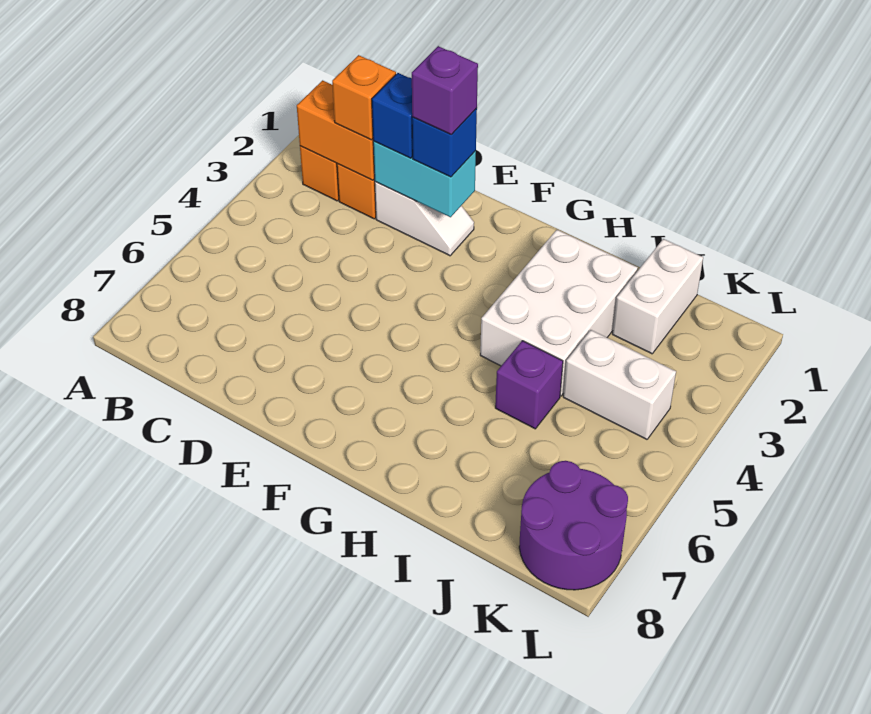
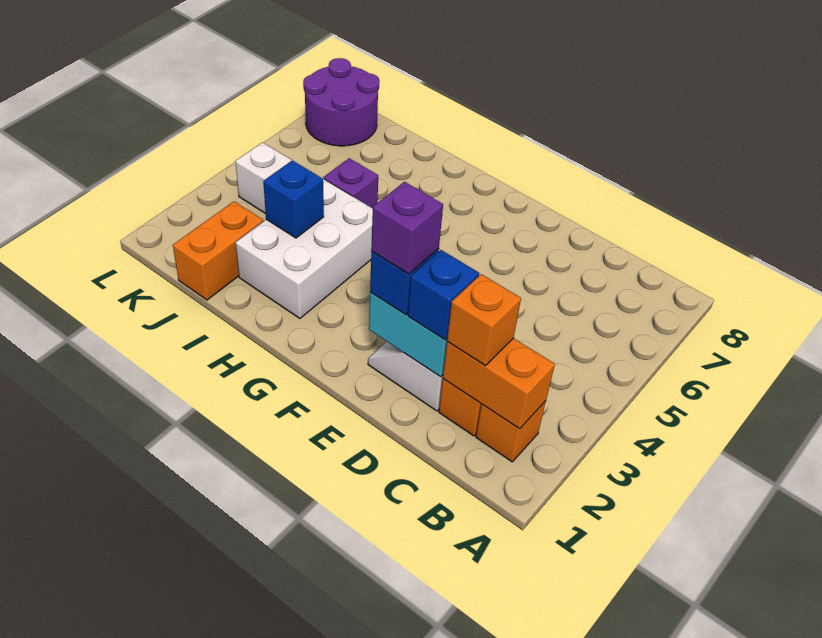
none -> blue brick I3 level 2
white brick J1:J2 level 1 -> orange brick J1:J2 level 1

